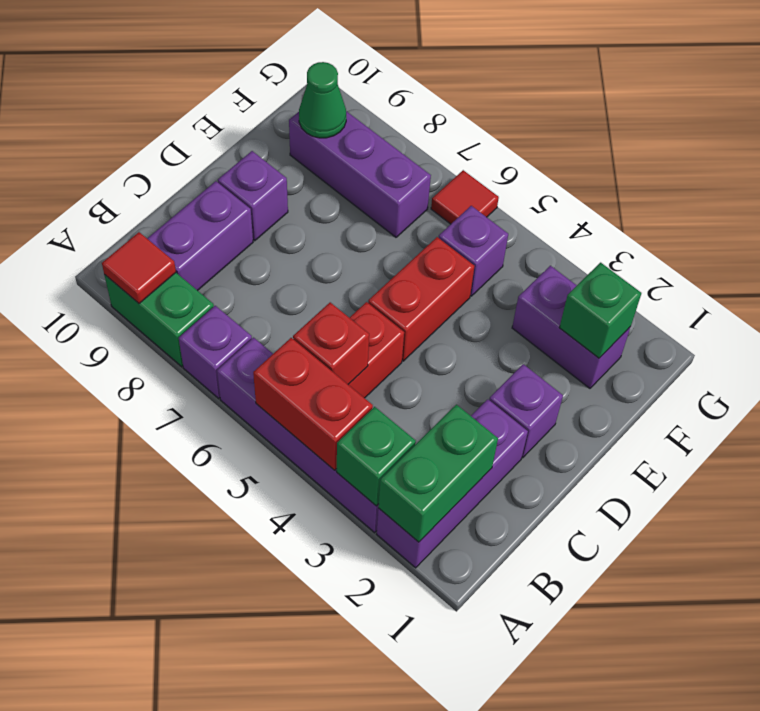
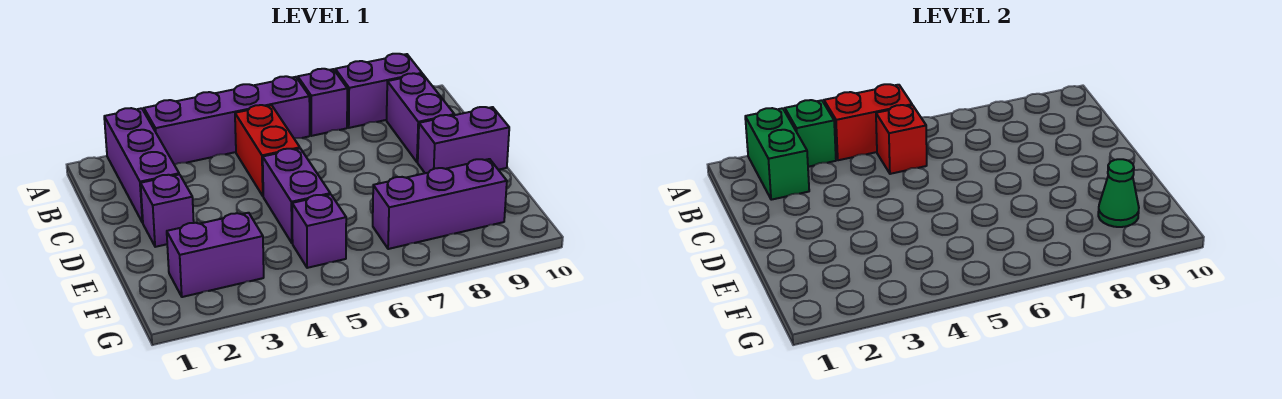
green brick A8:A9 level 1 -> purple brick A8:A9 level 1
red tile A9 level 2 -> none
red brick D5:E5 level 1 -> purple brick D5:E5 level 1
purple brick D9 level 1 -> purple brick D9:D10 level 1
green brick F2 level 2 -> none
red tile G6 level 1 -> none

